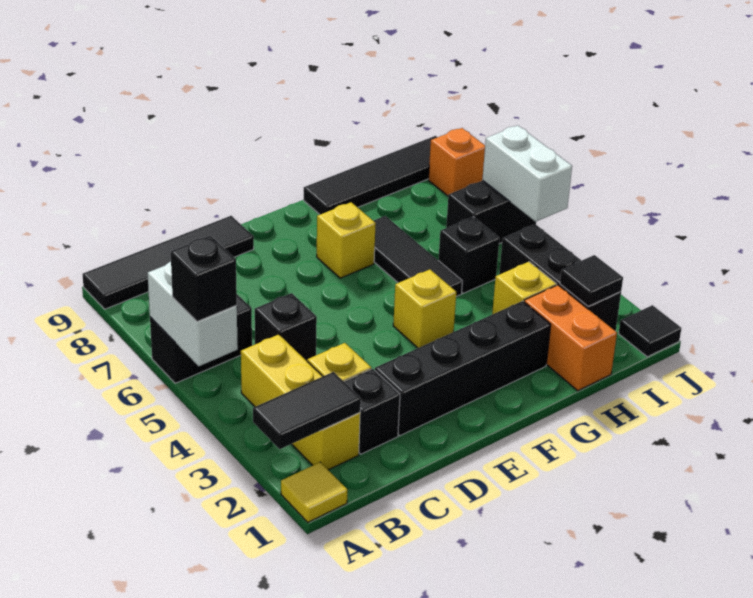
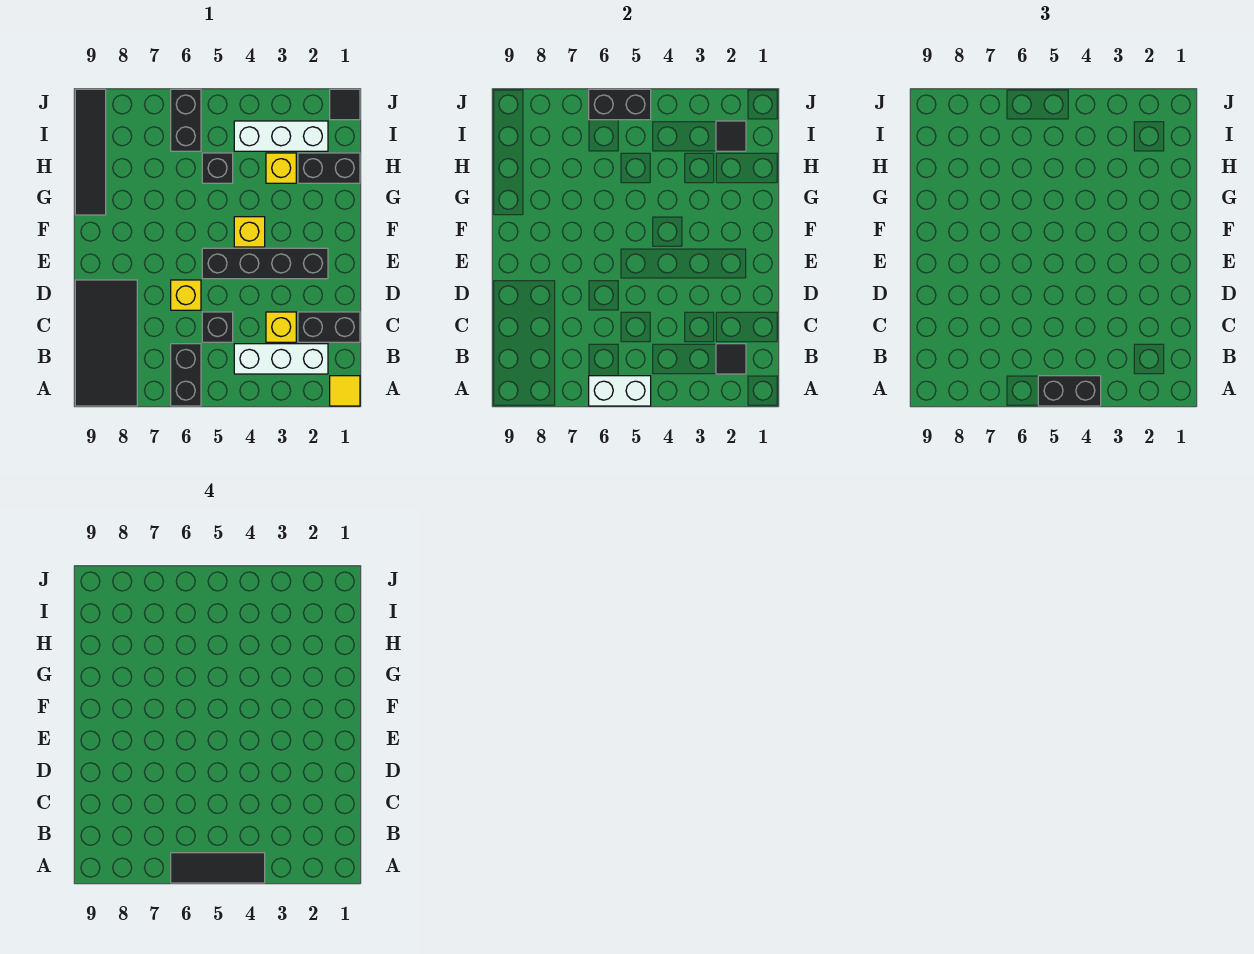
black tile A2:B2 level 2 -> black tile B2 level 2
black brick A5 level 3 -> black brick A4:A5 level 3
black tile A9:D9 level 1 -> black tile A8:D9 level 1
yellow brick B2:B4 level 1 -> white brick B2:B4 level 1
black brick C2 level 1 -> black brick C1:C2 level 1
black brick D2:G2 level 1 -> black brick E2:E5 level 1
yellow brick F7 level 1 -> yellow brick D6 level 1
black tile G5:G7 level 1 -> black tile A4:A6 level 4
orange brick H1:H2 level 1 -> black brick H1:H2 level 1
black brick I2:I4 level 1 -> white brick I2:I4 level 1
white brick J5:J6 level 2 -> black brick J5:J6 level 2
orange brick J8 level 1 -> none

